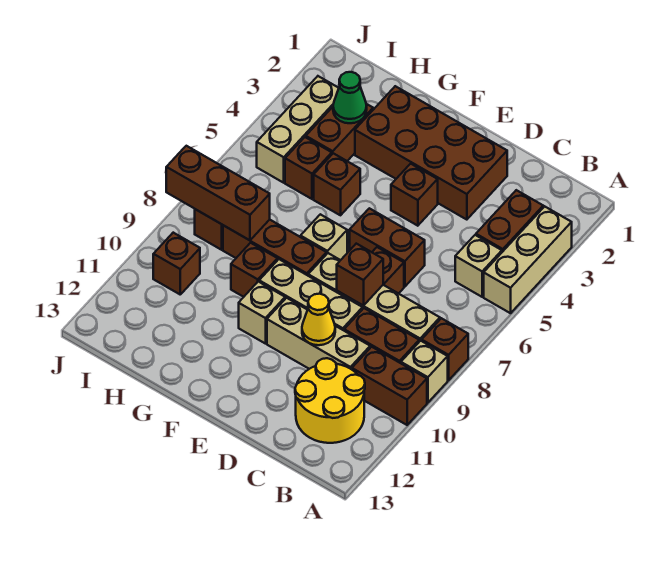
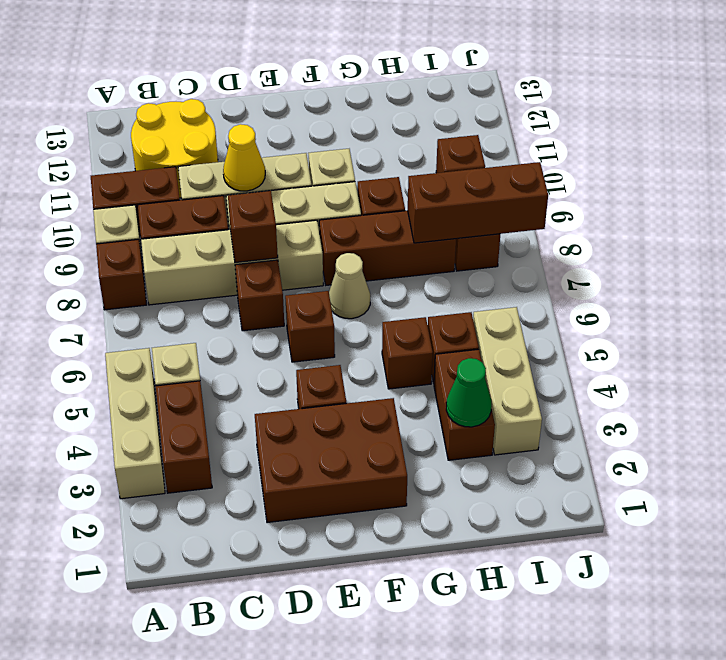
brown brick D2:G3 level 1 -> brown brick D2:F3 level 1
brown brick D6:E6 level 1 -> brown brick E6 level 1
tan brick F7 level 1 -> tan cone F7 level 1

